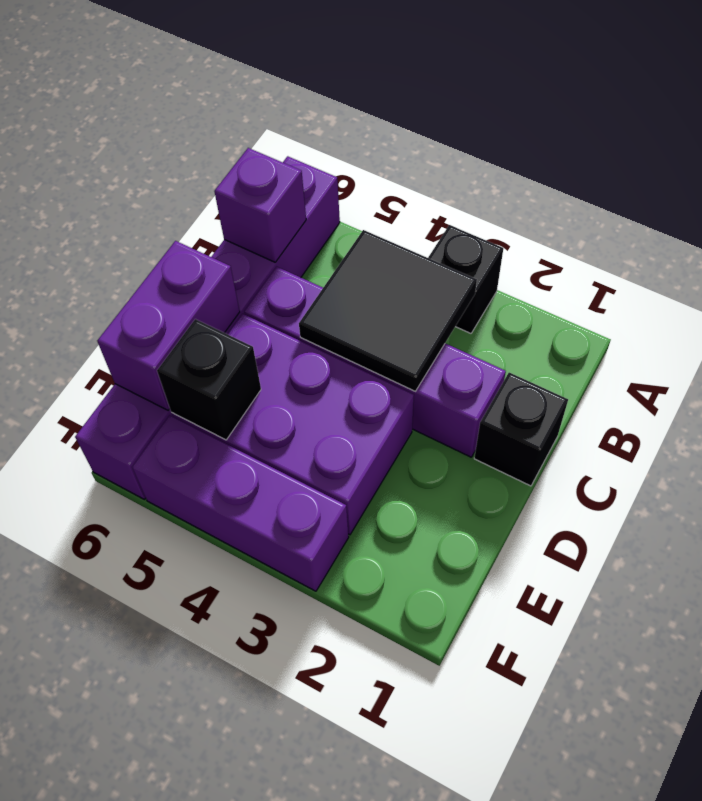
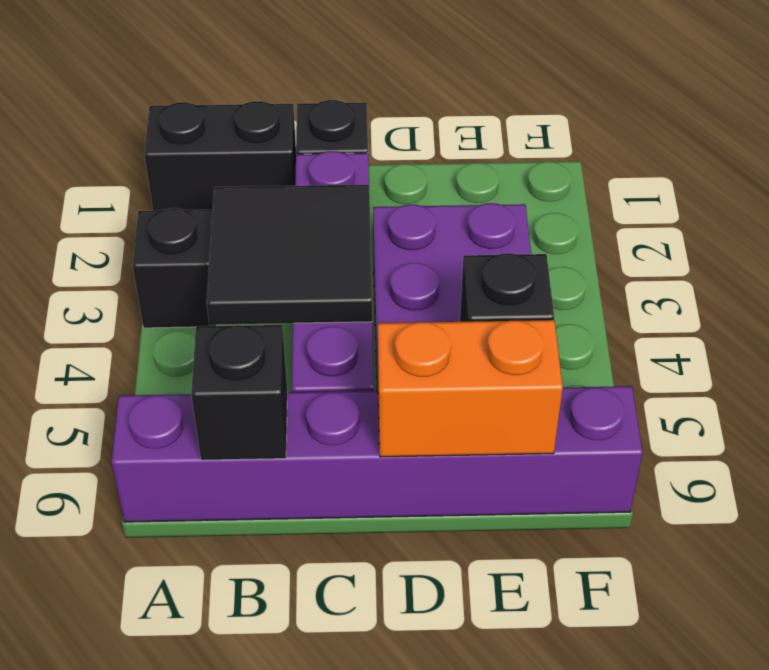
none -> black brick A1:B1 level 1
purple brick B6 level 2 -> black brick B6 level 2
purple brick D6:E6 level 2 -> orange brick D6:E6 level 2
purple brick F3:F5 level 1 -> none

